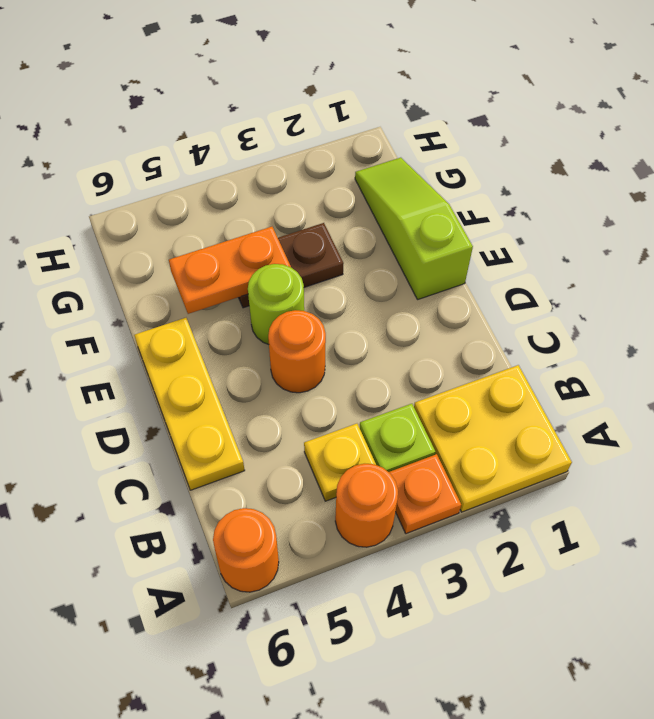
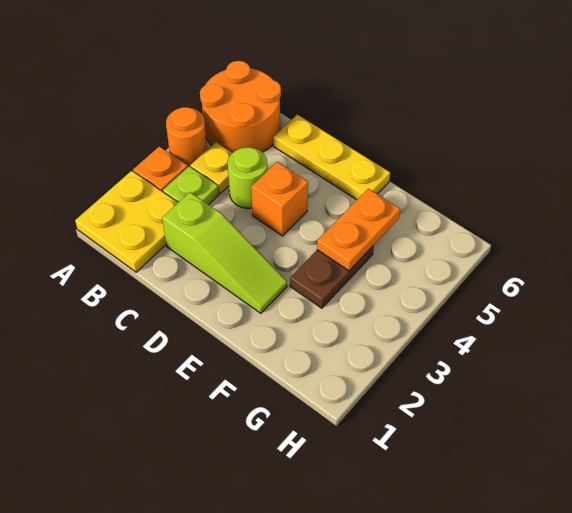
orange round brick A6 level 1 -> orange round brick A5:B6 level 1
orange round brick D4 level 1 -> orange brick D4 level 1
lime slope E1:G1 level 1 top E -> lime slope C2:E2 level 1 top C
lime round brick E4 level 1 -> lime round brick C4 level 1

